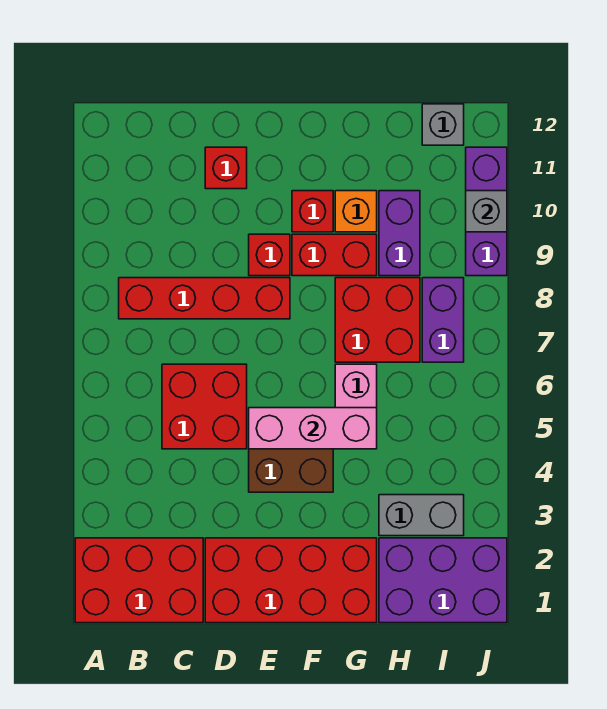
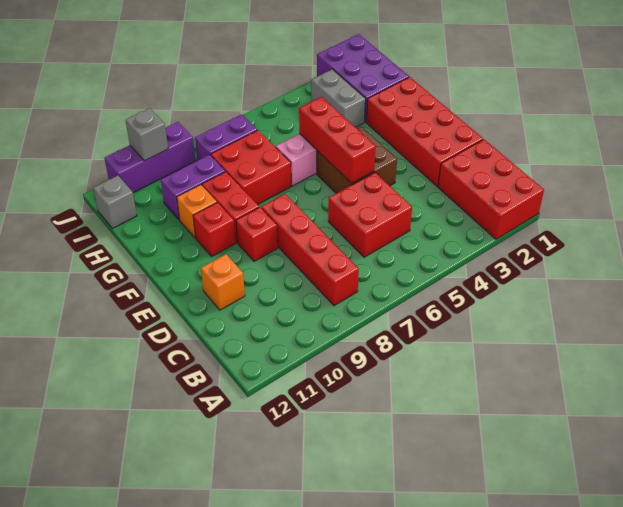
red brick D11 level 1 -> orange brick D11 level 1
pink brick E5:G5 level 2 -> red brick E5:G5 level 2

